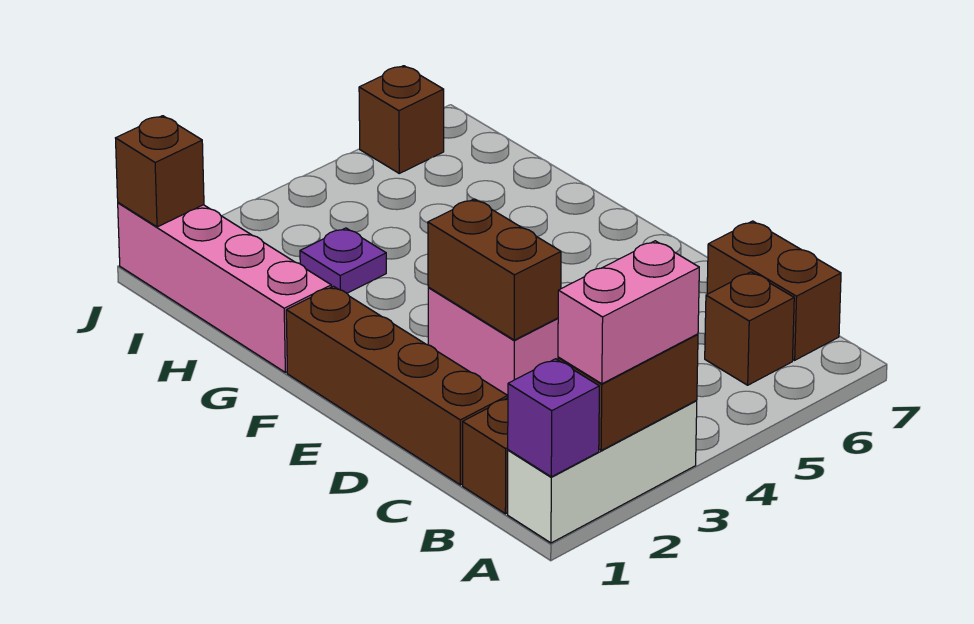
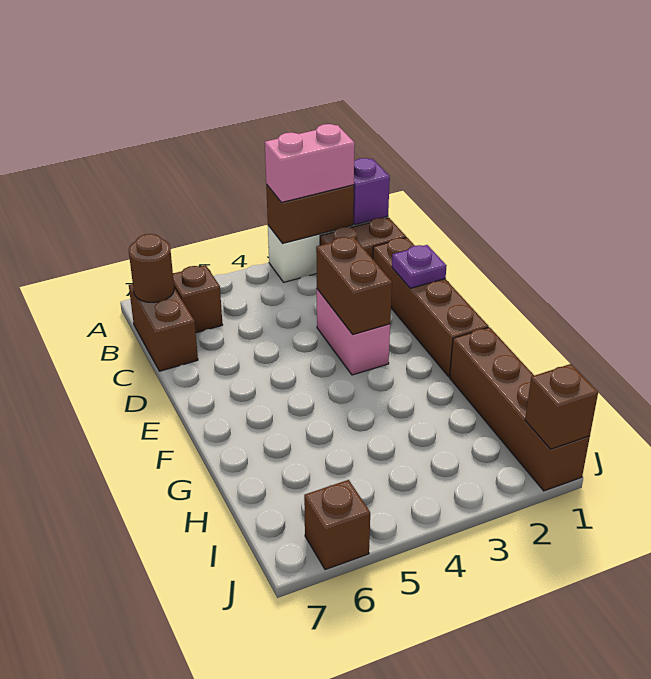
none -> brown round brick B7 level 2
pink brick G1:J1 level 1 -> brown brick G1:J1 level 1
purple plate H3 level 1 -> purple plate D1 level 2

